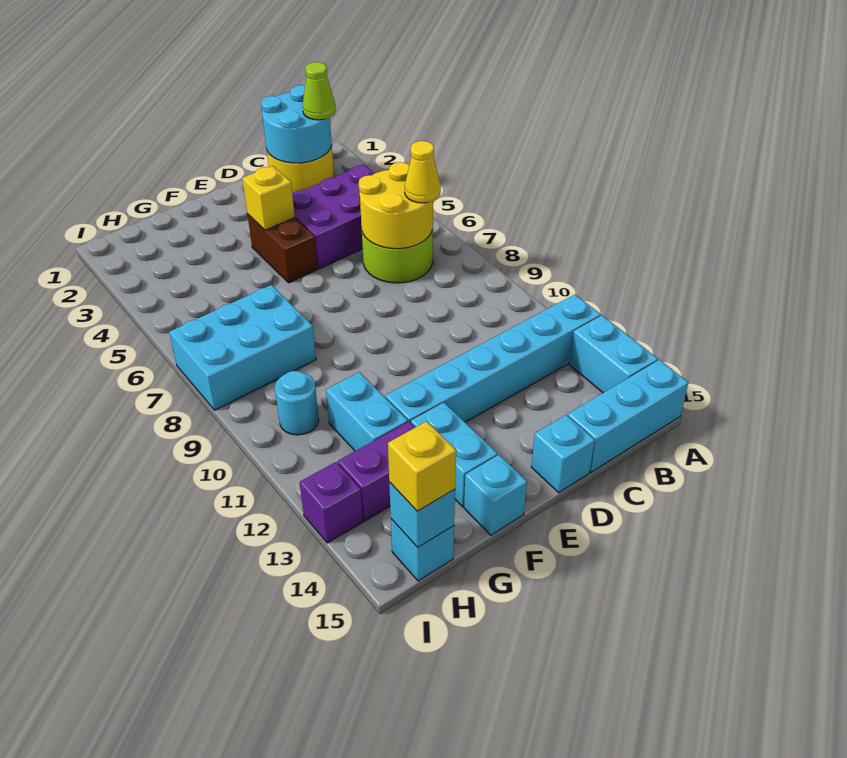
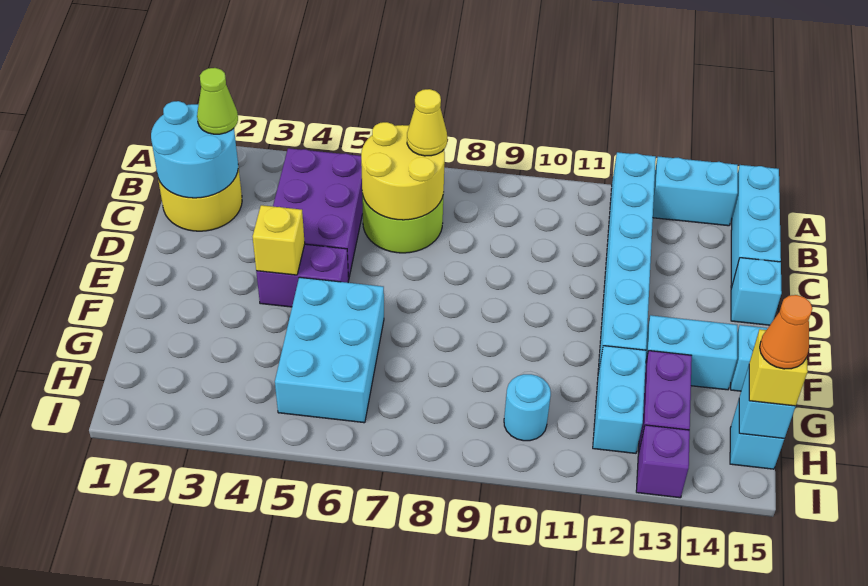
brown brick E4:E5 level 1 -> purple brick E4:E5 level 1
cyan brick G7:I8 level 1 -> cyan brick F5:H6 level 1
cyan brick G11:G12 level 1 -> cyan brick G12:H12 level 1
none -> orange cone H15 level 4

